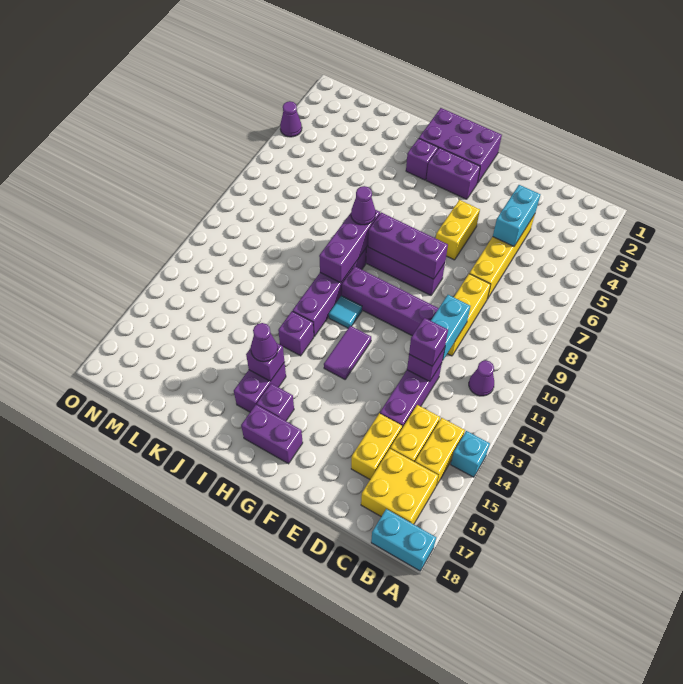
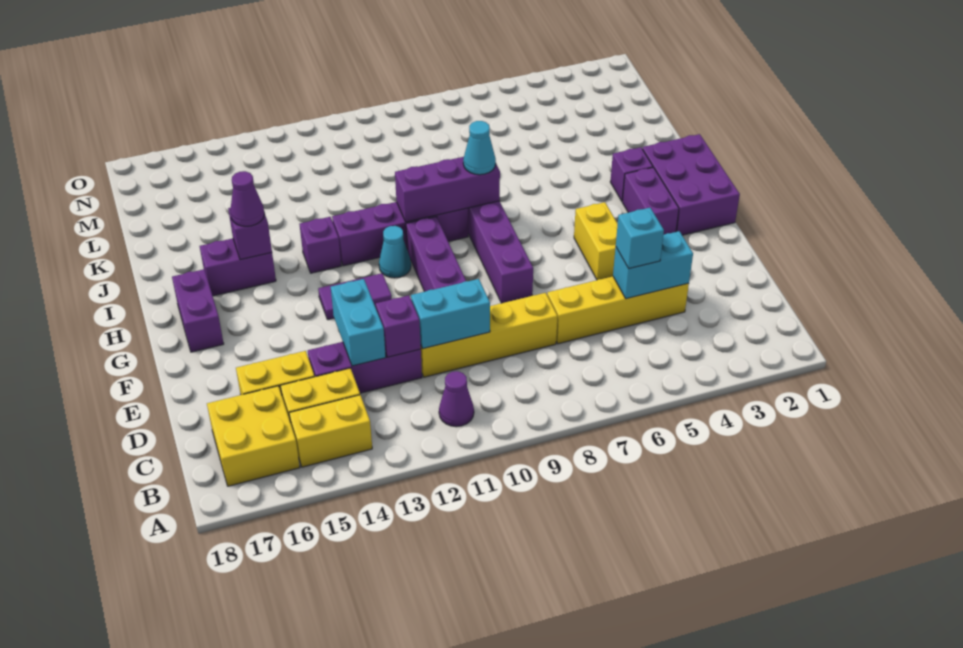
cyan brick A14 level 1 -> cyan brick D5 level 3
cyan brick A18:B18 level 1 -> cyan brick D13:E13 level 2
yellow brick D8:D10 level 1 -> yellow brick D8:D11 level 1
purple brick D12 level 3 -> none
yellow brick F5:F6 level 1 -> yellow brick F5:G5 level 1
purple brick F8:H8 level 2 -> none
cyan tile H11 level 1 -> cyan cone H11 level 1
purple brick H16 level 1 -> none
purple cone I8 level 3 -> cyan cone I8 level 3
purple cone O4 level 1 -> none

